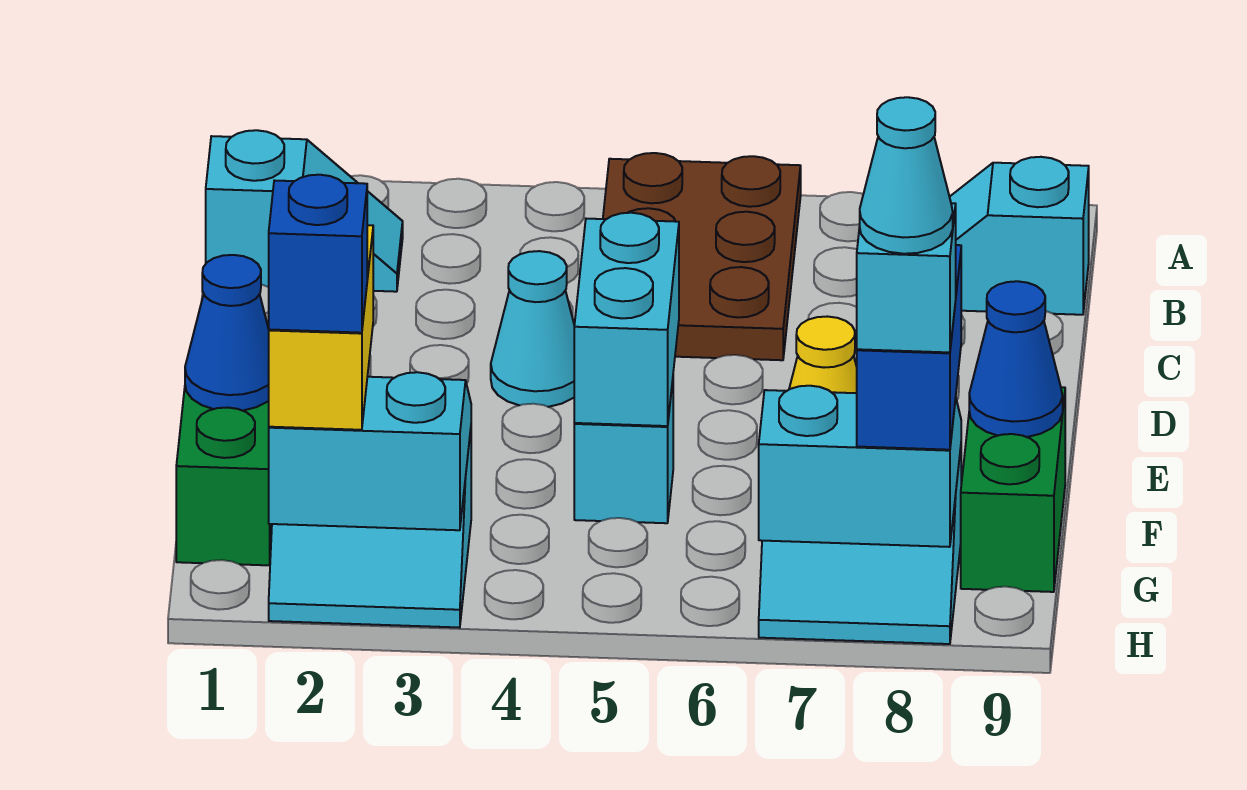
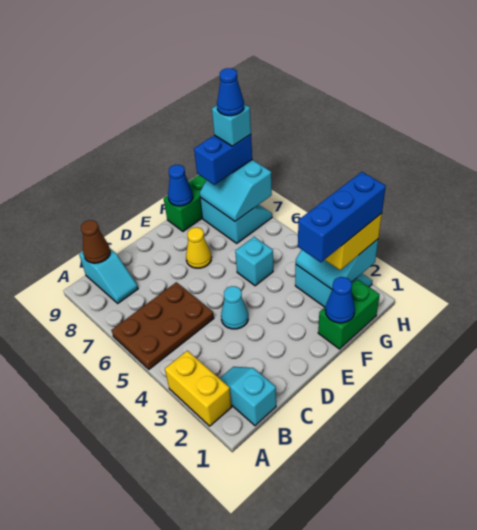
none -> yellow brick A2:A3 level 1
none -> brown cone B9 level 2
cyan brick E5:F5 level 2 -> none
blue brick H2 level 4 -> blue brick F2:H2 level 4
cyan cone H8 level 5 -> blue cone H8 level 5

